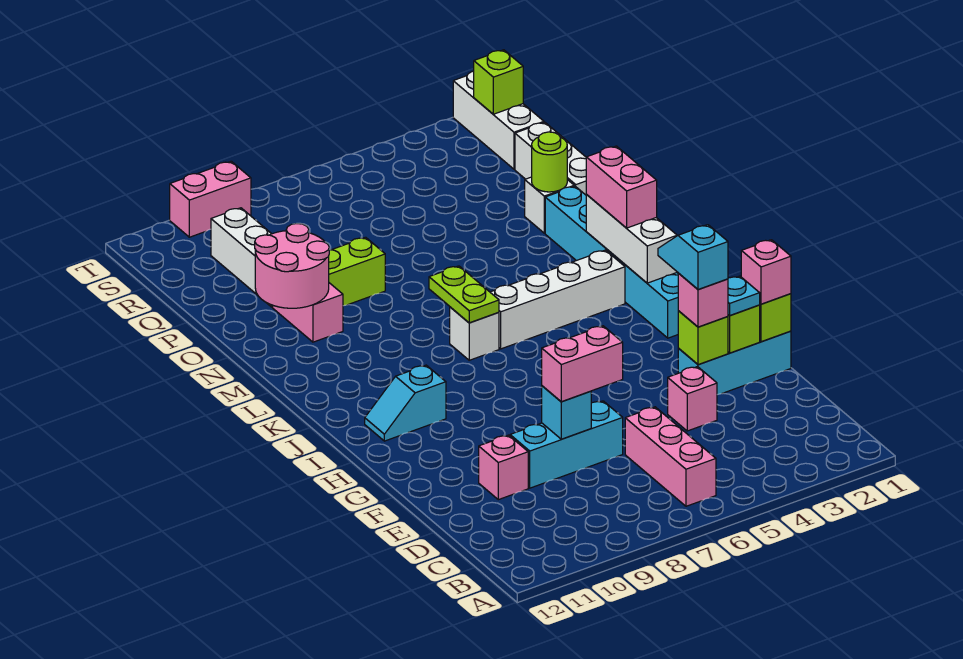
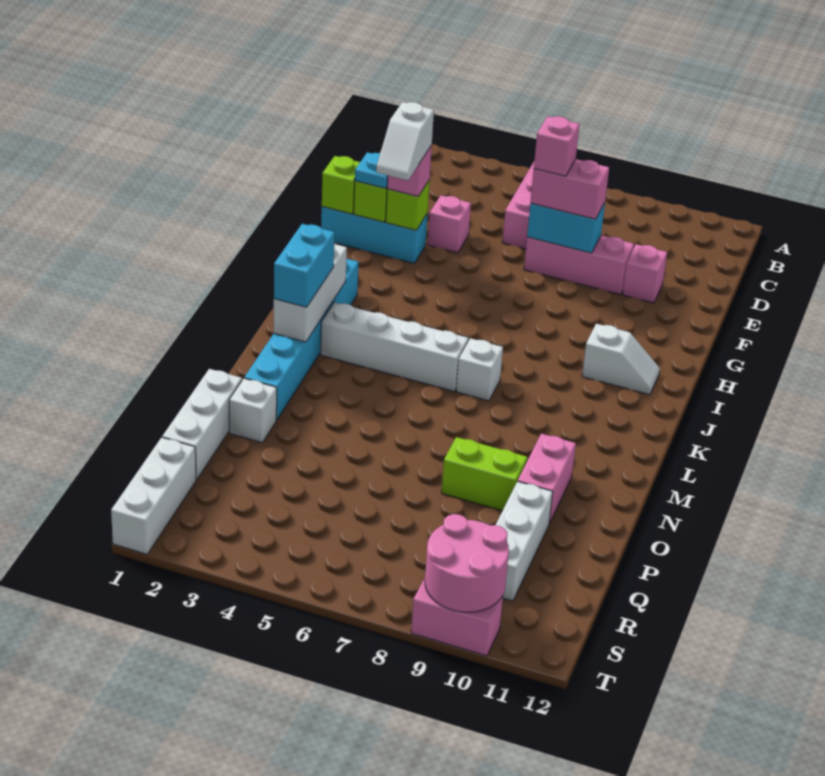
cyan brick E7:E9 level 1 -> pink brick E7:E9 level 1
cyan brick E8 level 2 -> cyan brick E7:E8 level 2
pink brick F1 level 3 -> pink brick E7 level 4
cyan slope F3:G3 level 4 top F -> white slope F3:G3 level 4 top F
cyan slope I10:I11 level 1 top 10 -> white slope I10:I11 level 1 top 10
pink brick K2:L2 level 3 -> cyan brick K2:L2 level 3
lime plate K7:L7 level 2 -> none
pink round brick N10:O11 level 2 -> pink round brick S9:T10 level 2
lime round brick O2 level 2 -> none
lime brick S1 level 2 -> none

